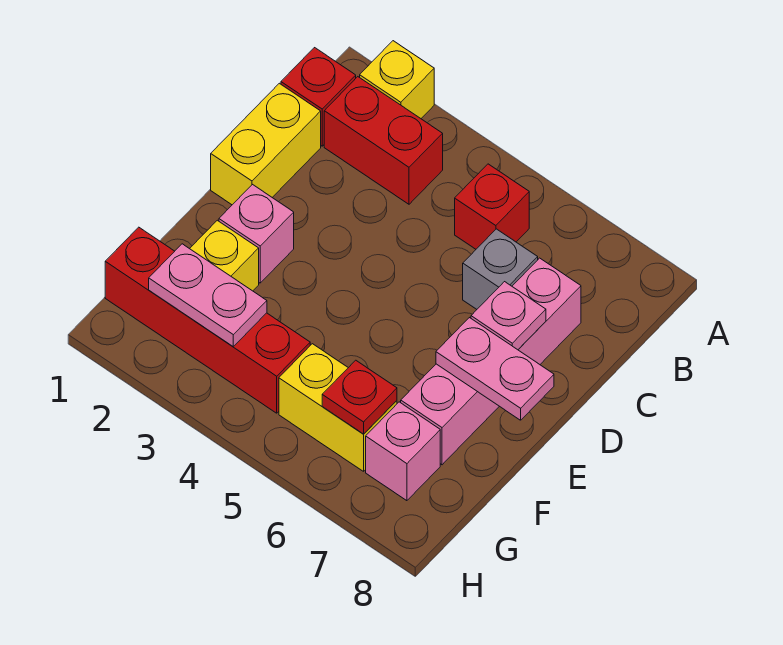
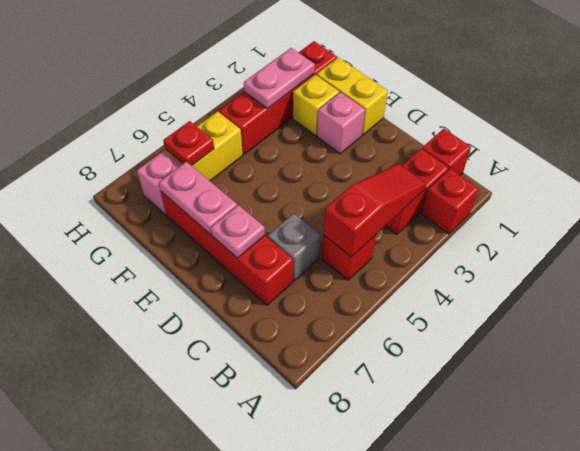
yellow brick A2 level 1 -> red brick A2 level 1
none -> red slope B3:B5 level 2 top 5
yellow brick C1:D1 level 1 -> yellow brick E1:F1 level 1
pink brick C7:F7 level 1 -> red brick C7:F7 level 1
pink plate E7:E8 level 2 -> pink plate E7:F7 level 2

